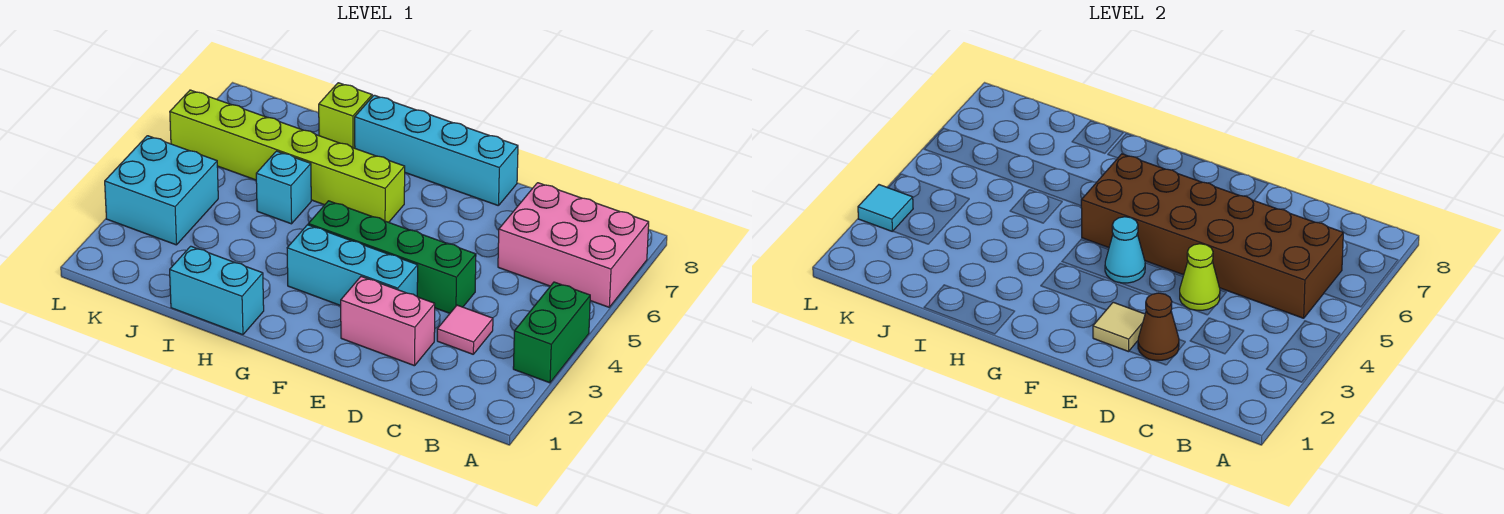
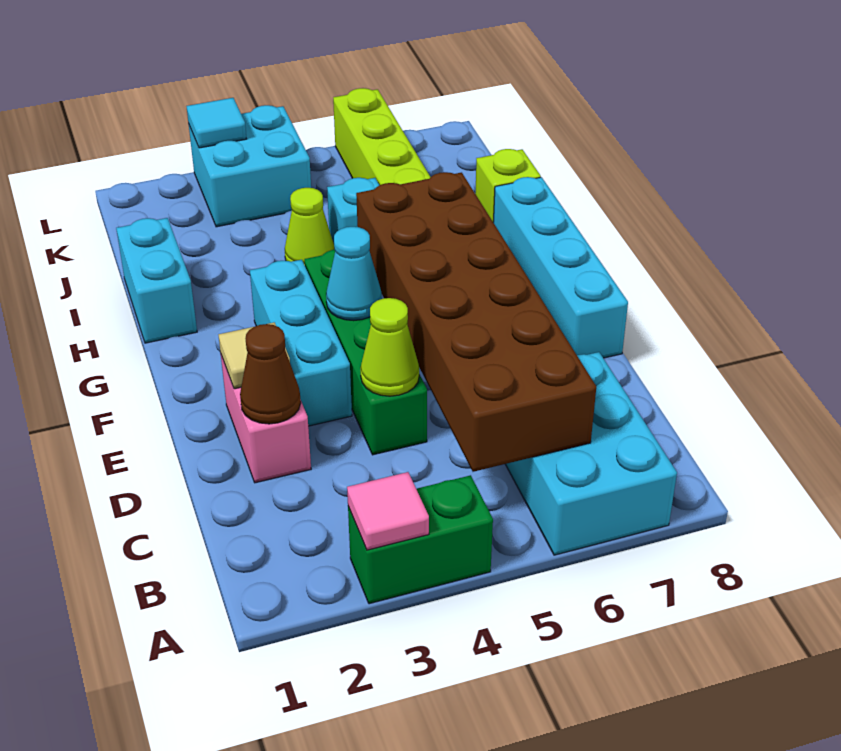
pink brick A6:C7 level 1 -> cyan brick A6:C7 level 1
pink tile C3 level 1 -> pink tile A3 level 2
none -> lime cone I4 level 1

